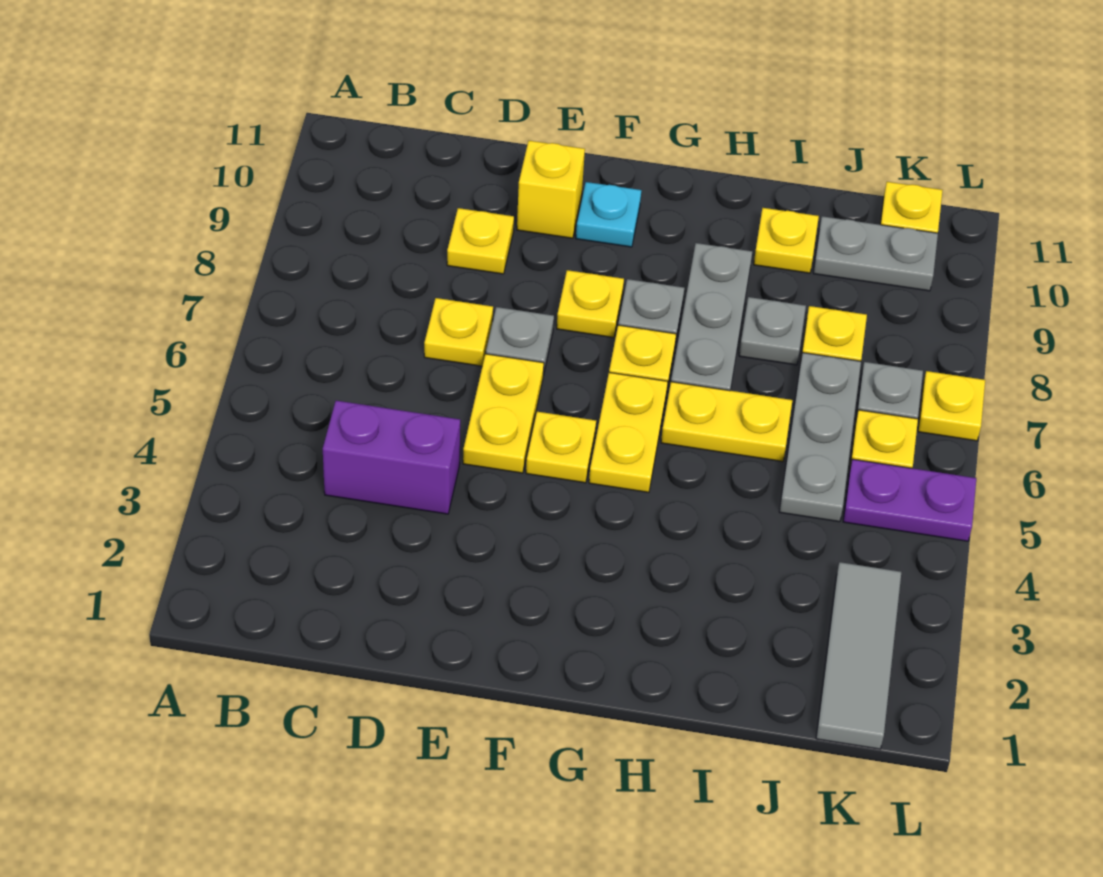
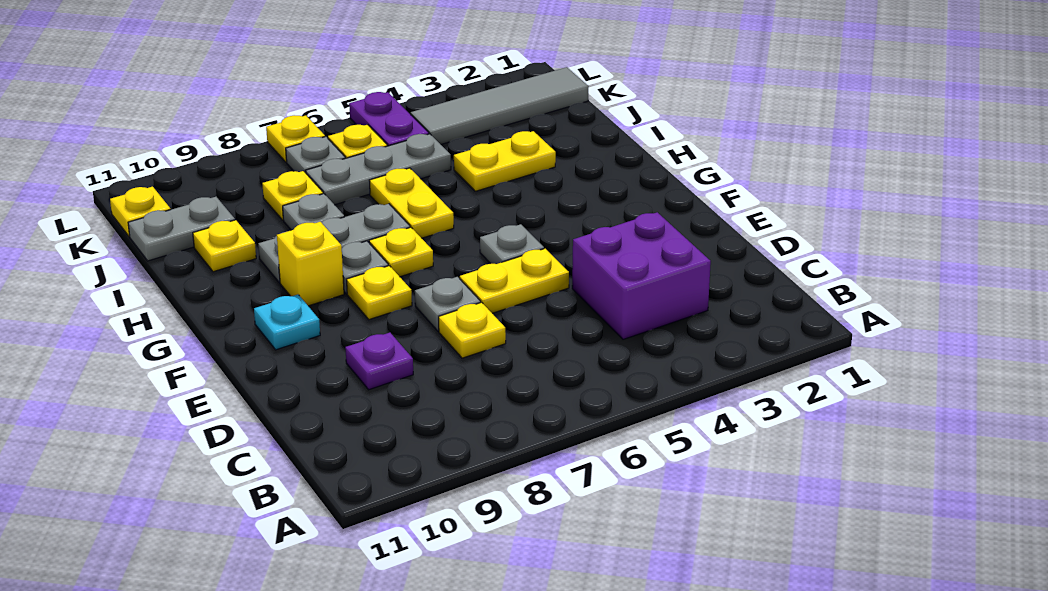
purple brick C4:D4 level 1 -> purple brick C3:D4 level 1
yellow plate D9 level 1 -> purple plate D9 level 1
yellow brick E10 level 1 -> yellow brick G9 level 1
yellow plate F5 level 1 -> grey plate F5 level 1
yellow plate G5:G6 level 1 -> yellow plate I3:I4 level 1
grey plate J10:K10 level 1 -> grey plate J10:J11 level 1
grey tile K1:K3 level 1 -> grey tile K1:K4 level 1

